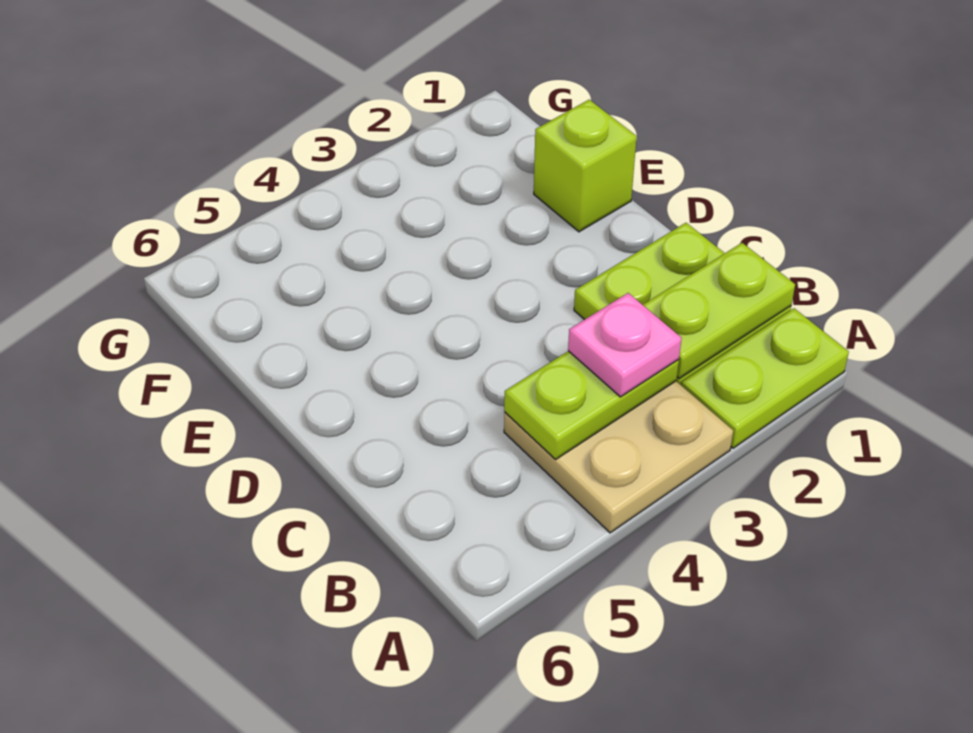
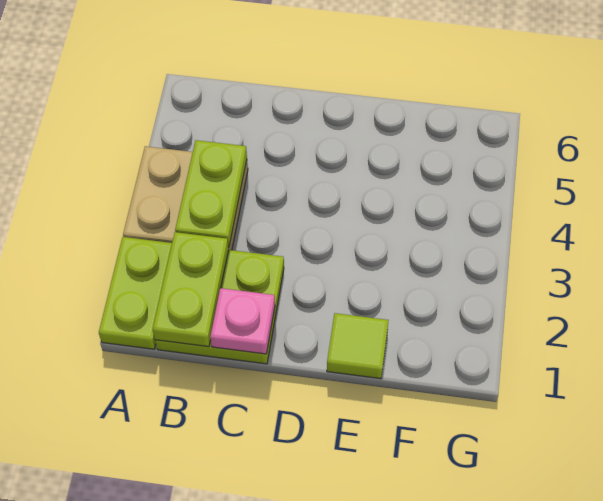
pink plate B3 level 3 -> pink plate C1 level 2
lime brick E1 level 1 -> lime tile E1 level 1

